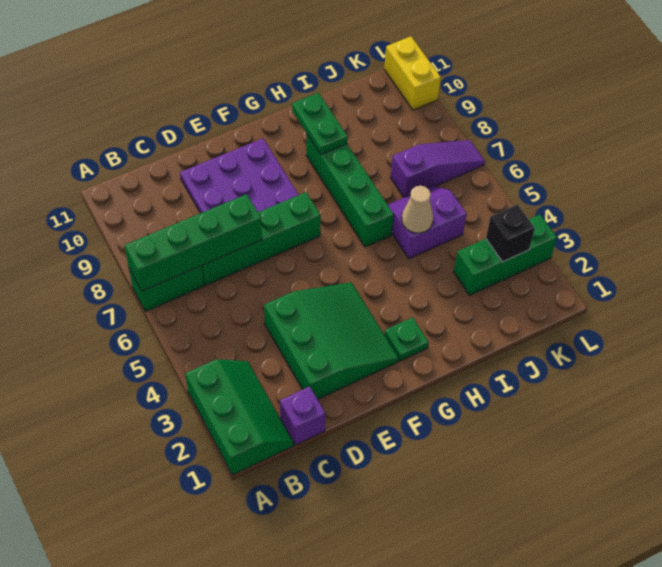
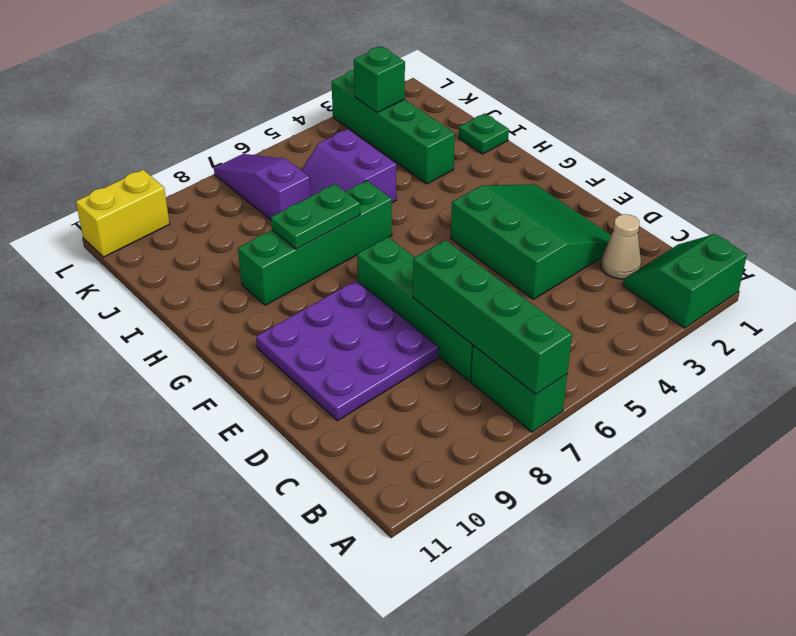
green slope A1:B3 level 1 top A -> green slope A1:B2 level 1 top A
purple brick C1 level 1 -> none
green slope D2:F4 level 1 top D -> green slope D2:F4 level 1 top 4
green plate G2 level 1 -> green plate I1 level 1
green plate H9:H10 level 2 -> green plate H7:H8 level 2
tan cone I5 level 2 -> tan cone C2 level 1
green brick J3:L3 level 1 -> green brick I3:L3 level 1
black brick K3 level 2 -> green brick K3 level 2

